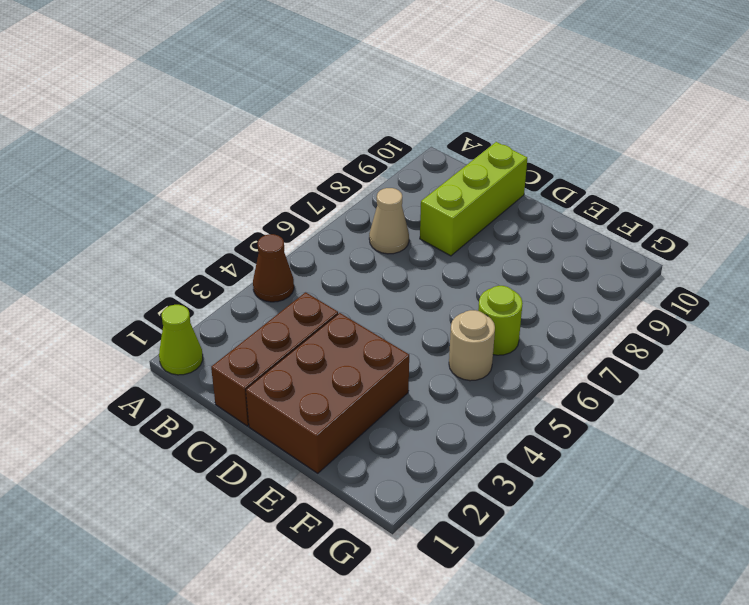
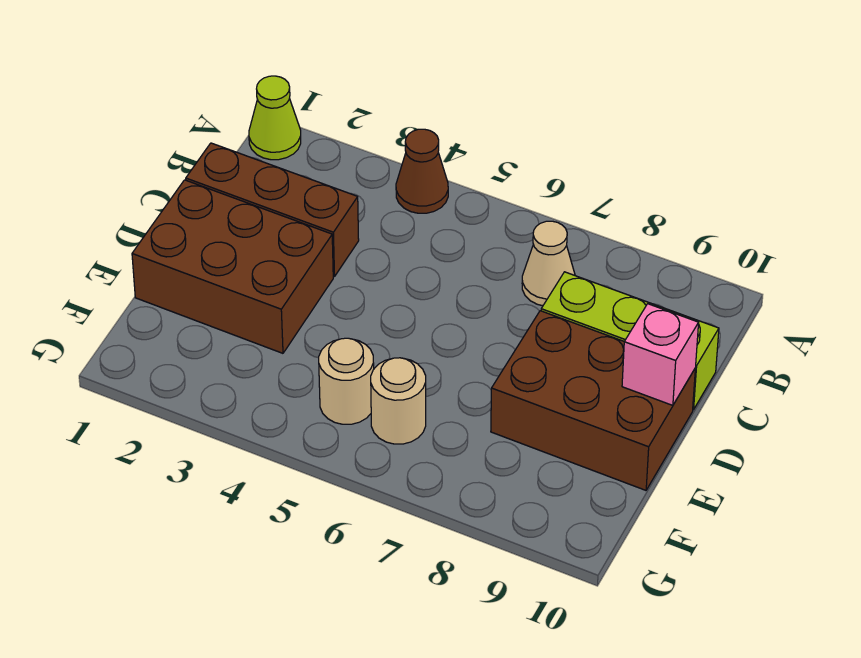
none -> brown brick D8:E10 level 1
none -> pink brick D10 level 2
lime round brick F6 level 1 -> tan round brick F6 level 1

